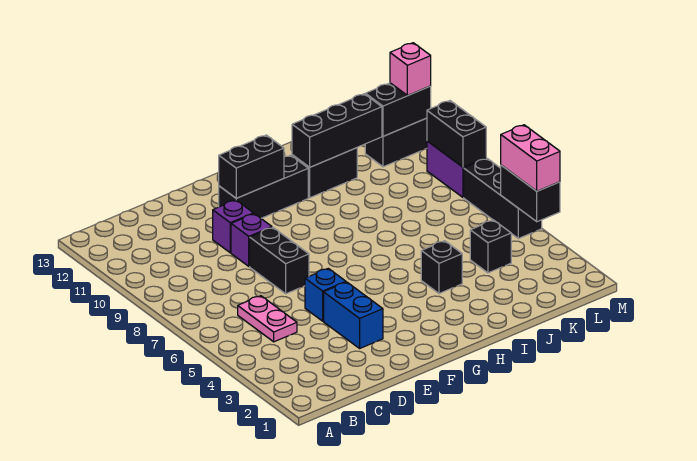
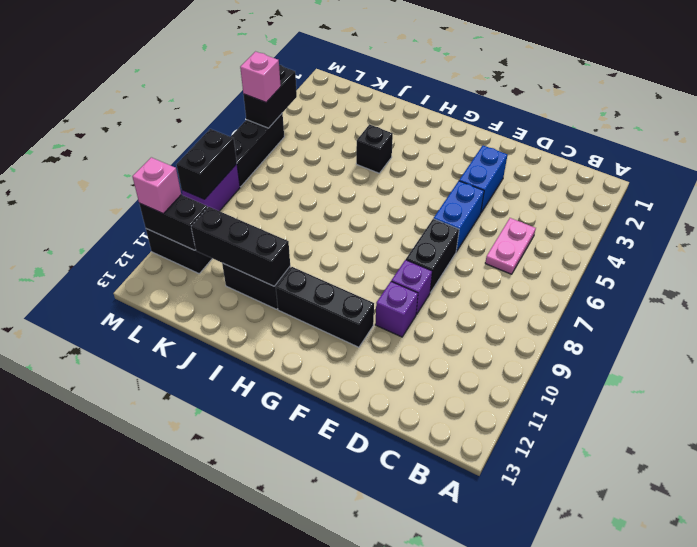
blue brick E5 level 1 -> blue brick E5:E6 level 1
black brick F11:G11 level 2 -> none
black brick K4 level 1 -> none
pink brick M4:M5 level 3 -> pink brick M5 level 3

